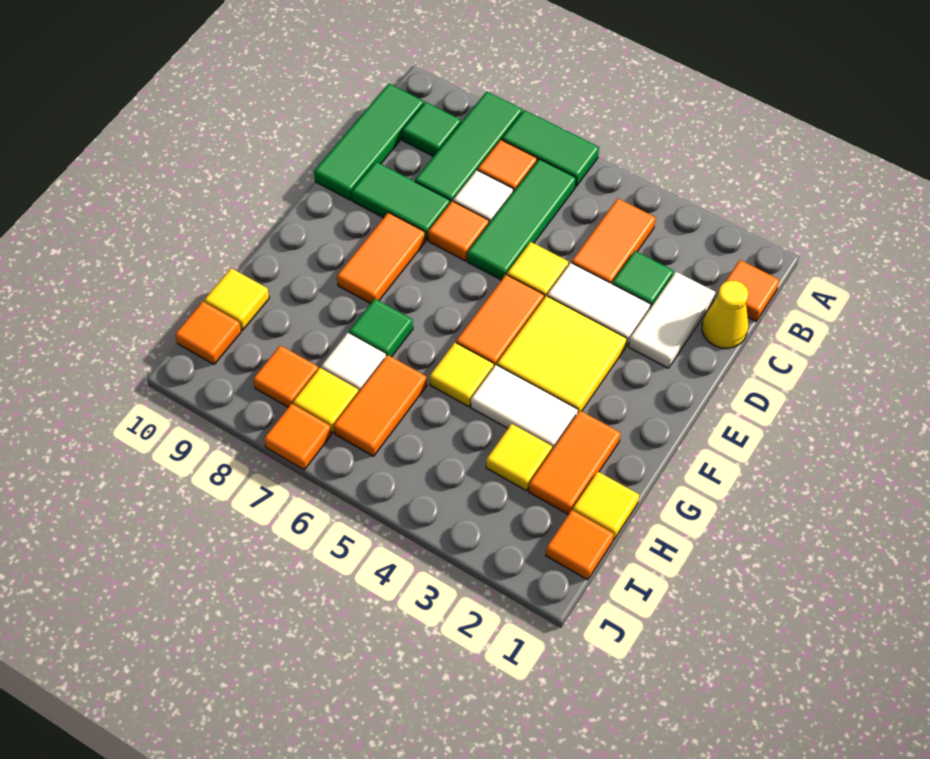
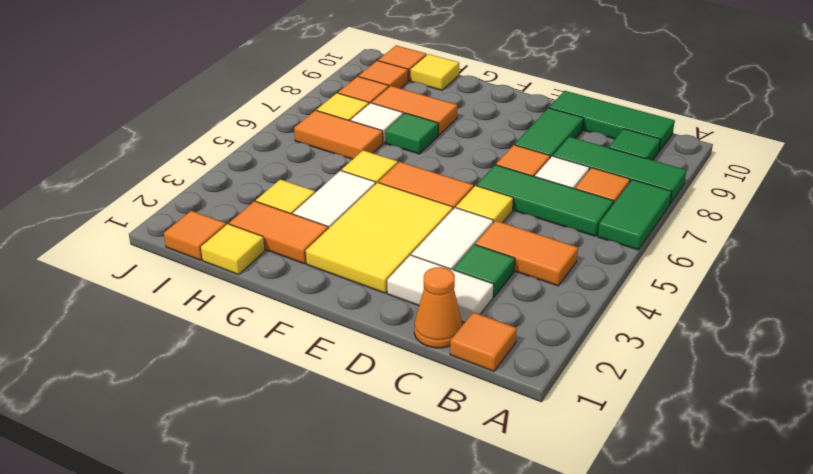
yellow cone C1 level 1 -> orange cone C1 level 1
yellow tile E3:F4 level 1 -> yellow tile E2:F4 level 1
orange tile E8:F8 level 1 -> orange tile G8:H8 level 1
orange tile J7 level 1 -> orange tile I9 level 1

